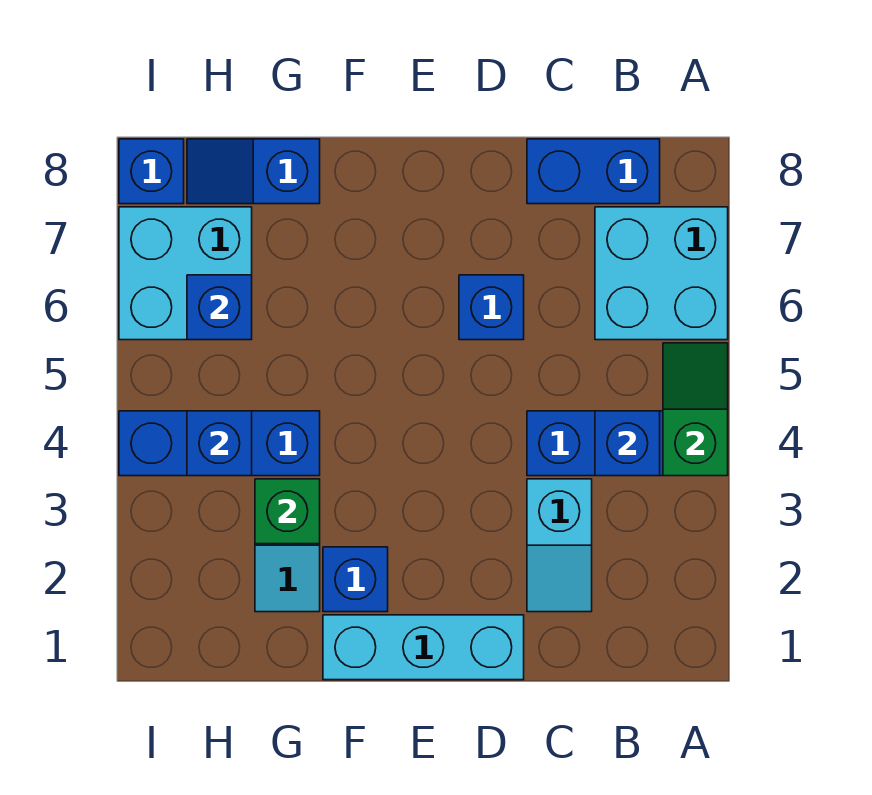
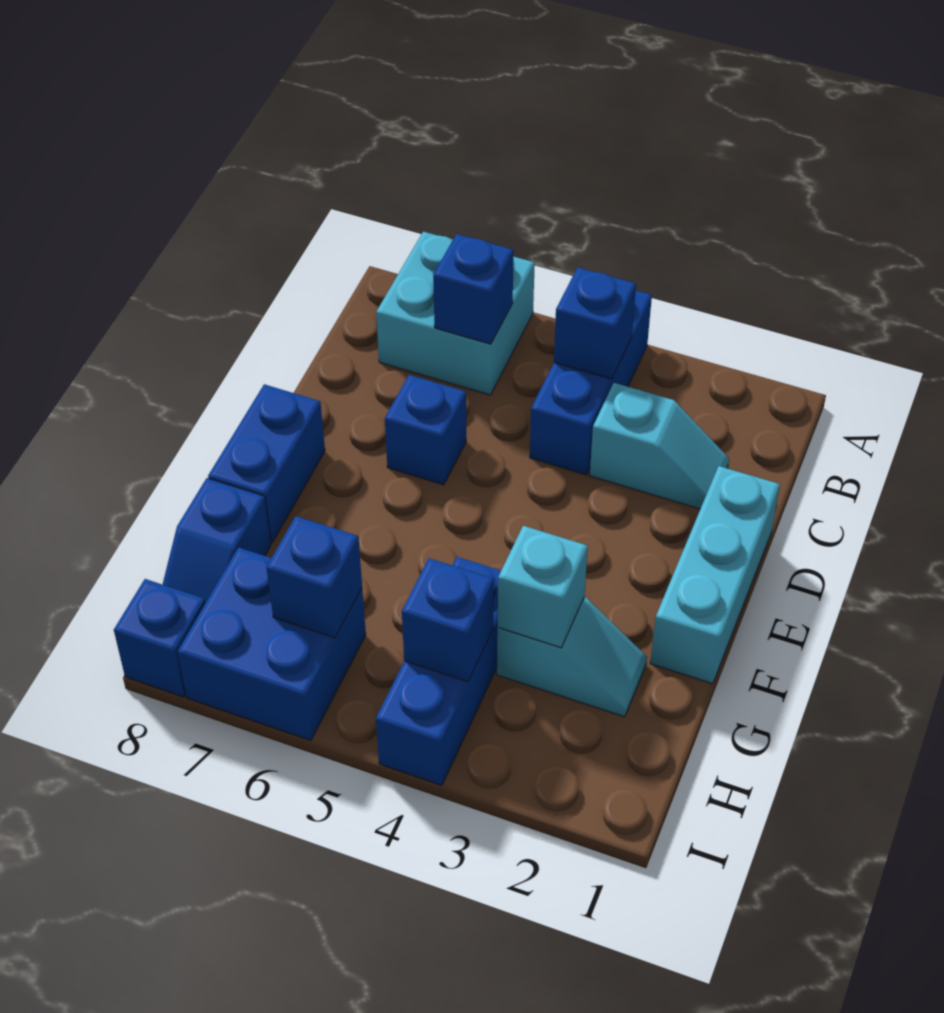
green slope A4:A5 level 2 top 4 -> none
blue brick B8:C8 level 1 -> blue brick E8:F8 level 1
blue brick F2 level 1 -> blue brick B6 level 2
green brick G3 level 2 -> cyan brick G3 level 2
cyan brick H6:I7 level 1 -> blue brick H6:I7 level 1

